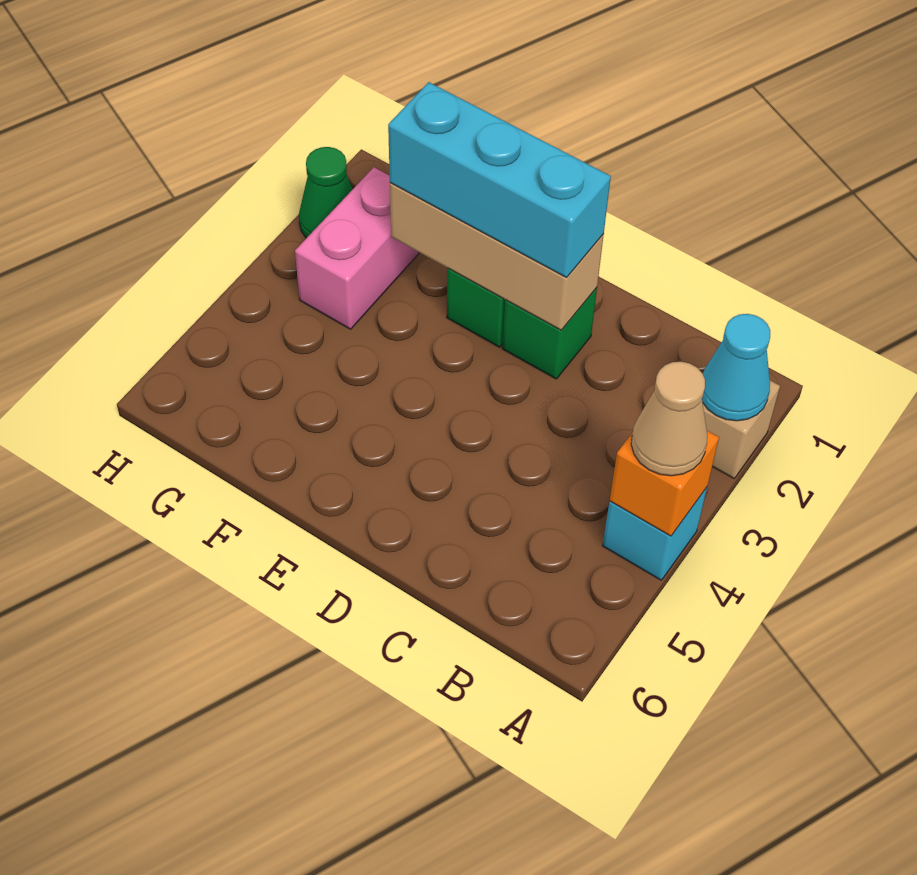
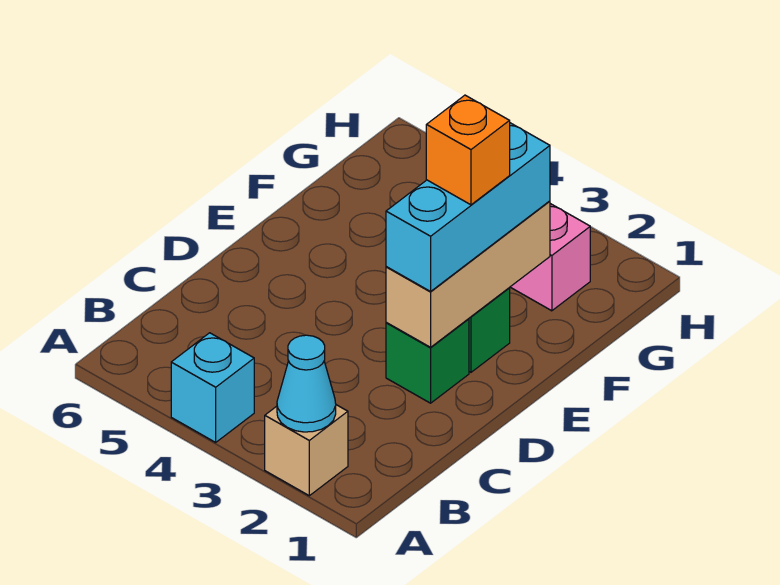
orange brick A4 level 2 -> orange brick E2 level 4
tan cone A4 level 3 -> none
green cone H2 level 1 -> none

